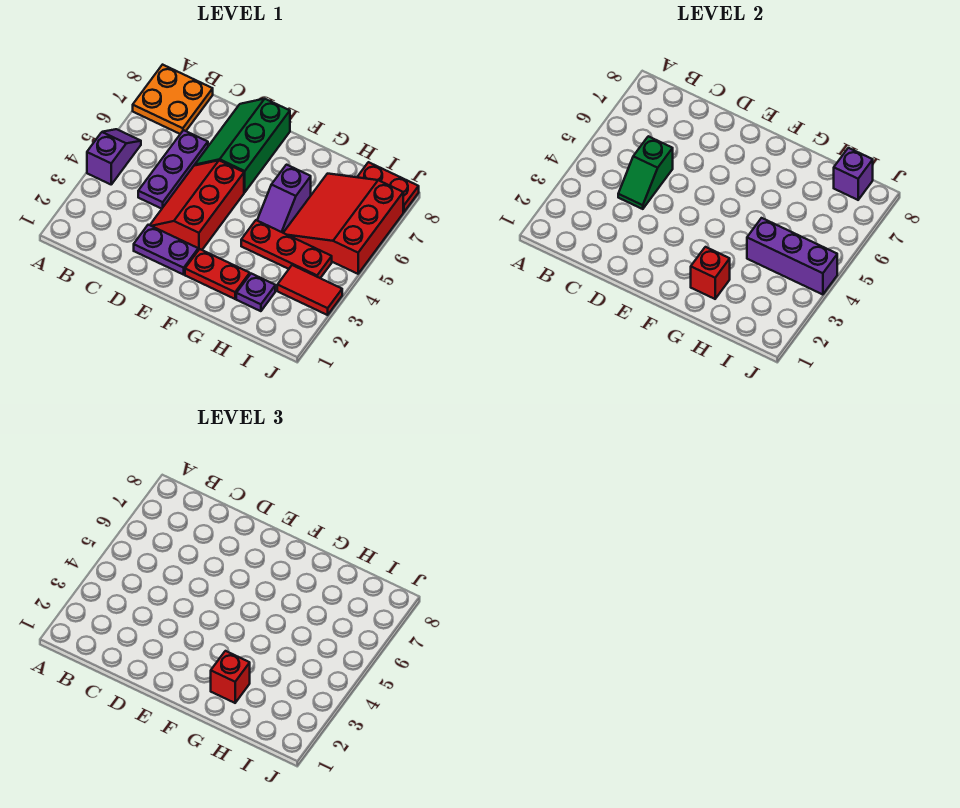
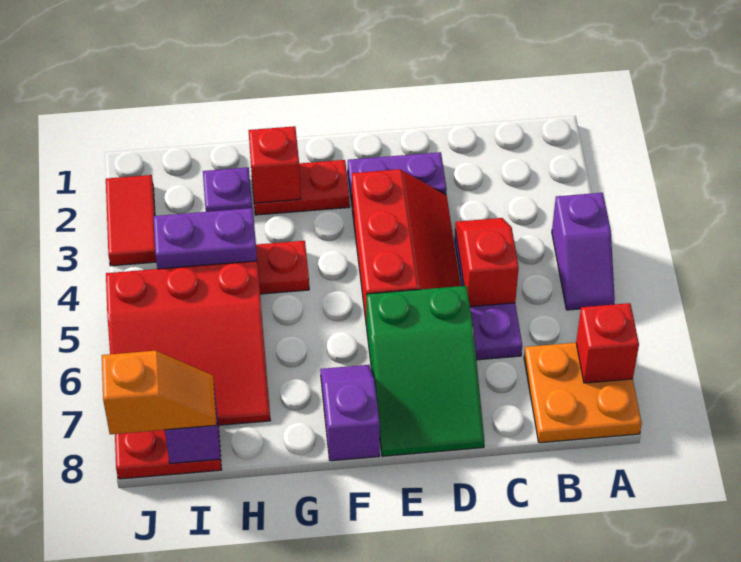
green slope C4:C5 level 2 top 5 -> red slope C4:C5 level 2 top 5
green slope D6:E8 level 1 top E -> green slope D6:E8 level 1 top 6
red brick G2 level 3 -> red brick A7 level 2
purple slope G5:G6 level 1 top 6 -> purple slope F7:F8 level 1 top 8
purple brick H4:J4 level 2 -> purple brick H4:I4 level 2
red slope H5:J7 level 1 top J -> red slope H5:J7 level 1 top 5
red tile I3:J3 level 1 -> red tile J2:J3 level 1
none -> orange slope I8:J8 level 3 top J

